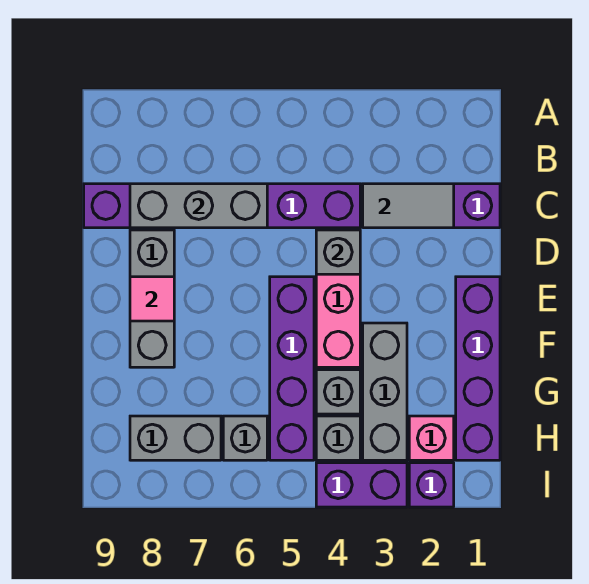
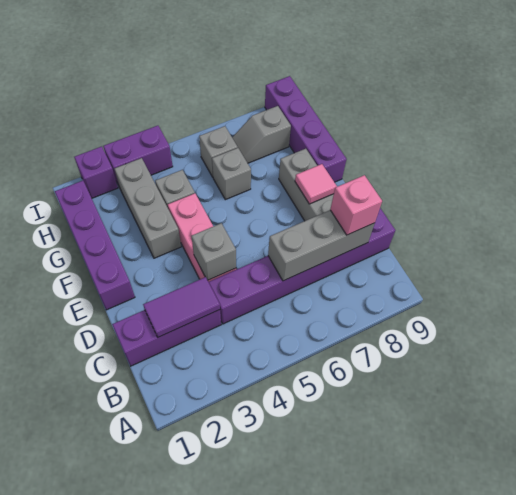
grey tile C2:C3 level 2 -> purple tile C2:C3 level 2
purple brick E5:H5 level 1 -> purple brick F9:I9 level 1
pink brick H2 level 1 -> pink brick C8 level 3
grey brick H4 level 1 -> grey brick G6 level 1
grey brick H7:H8 level 1 -> grey slope H7:H8 level 1 top 8

